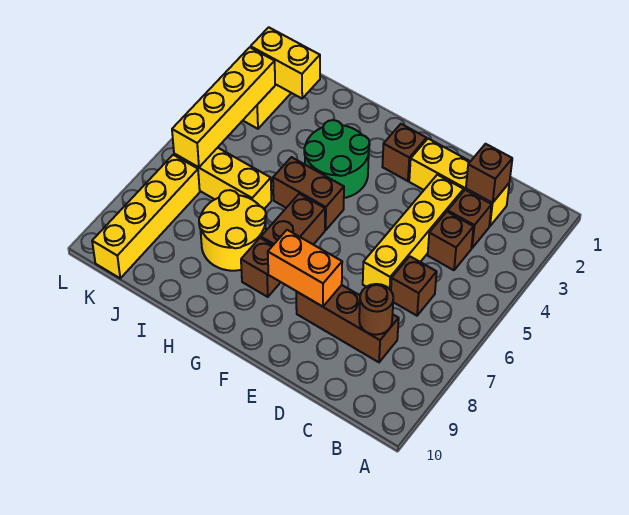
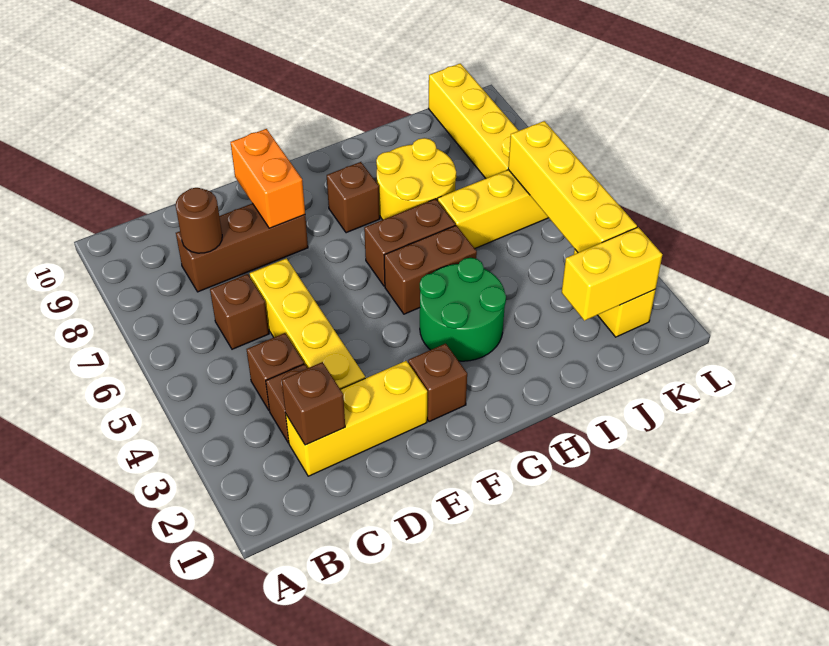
orange brick E8:F8 level 2 -> orange brick E8:E9 level 2
brown brick G6:G7 level 1 -> brown brick G6:H6 level 1

